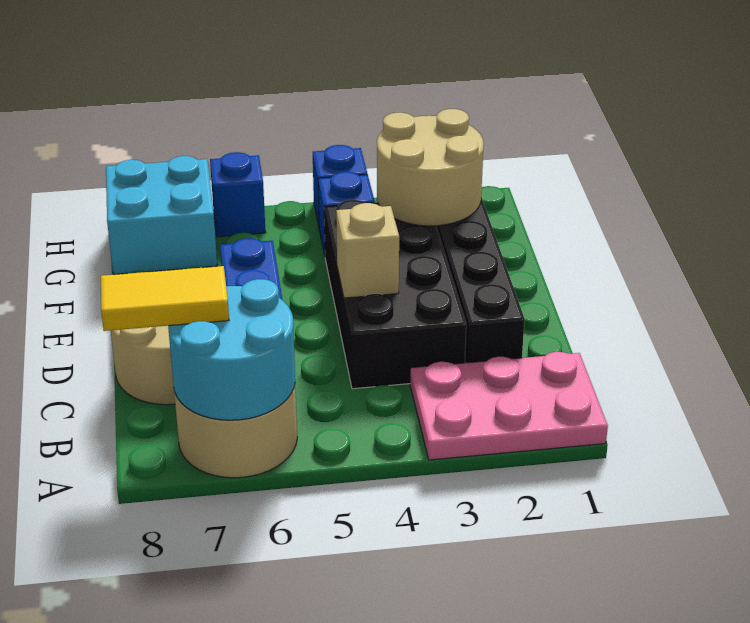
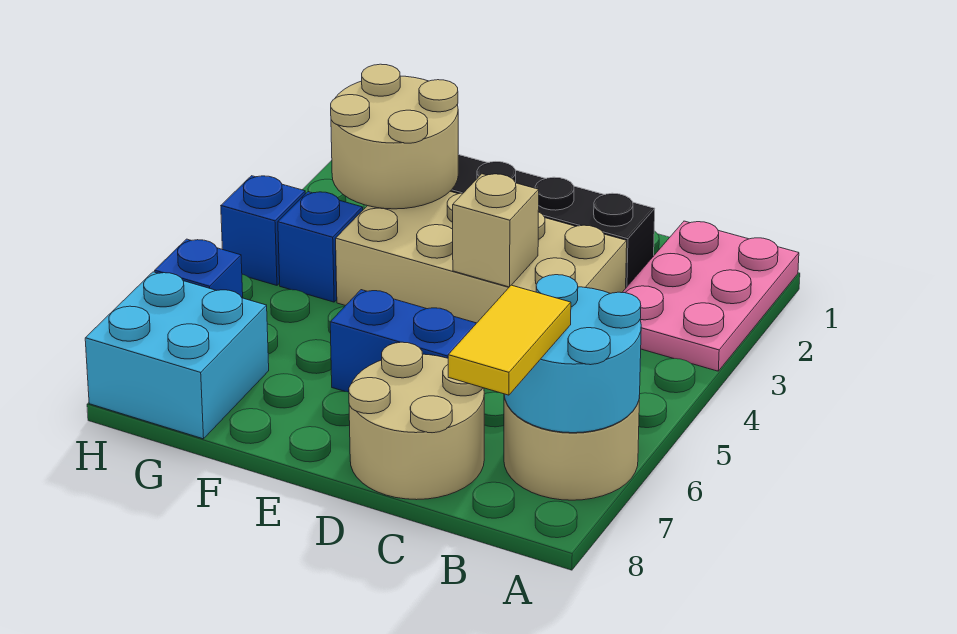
black brick C3:F4 level 1 -> tan brick C3:F4 level 1

